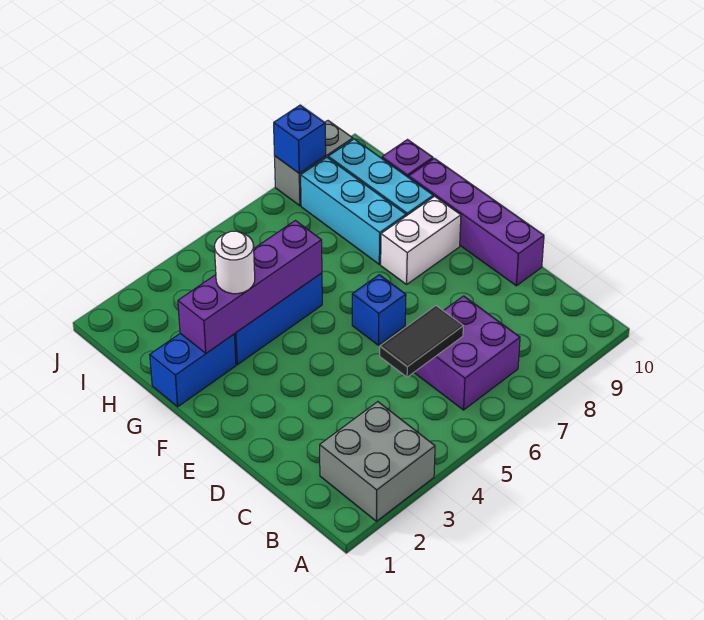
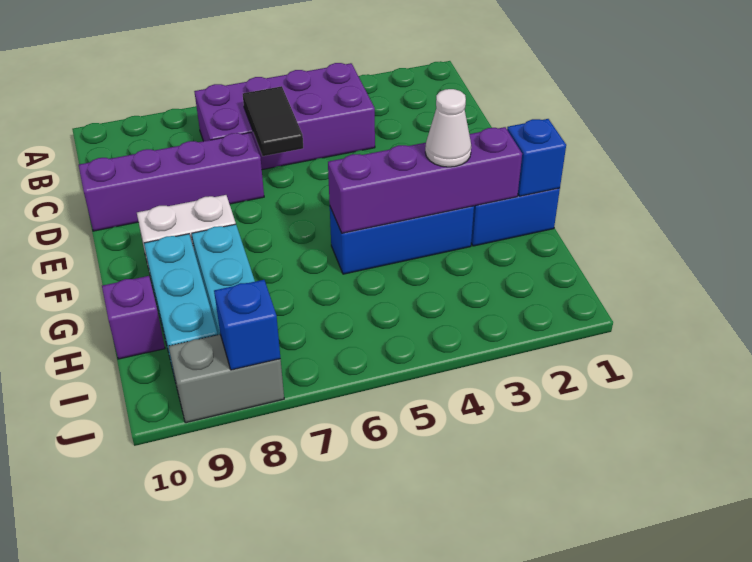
grey brick A2:B3 level 1 -> none
purple brick B6:C7 level 1 -> purple brick B4:C7 level 1
black tile C5:C6 level 2 -> black tile C6:D6 level 2
purple brick D10:G10 level 1 -> purple brick D7:D10 level 1
blue brick E6 level 1 -> blue brick G1 level 2
white round brick G3 level 3 -> white cone G3 level 3

